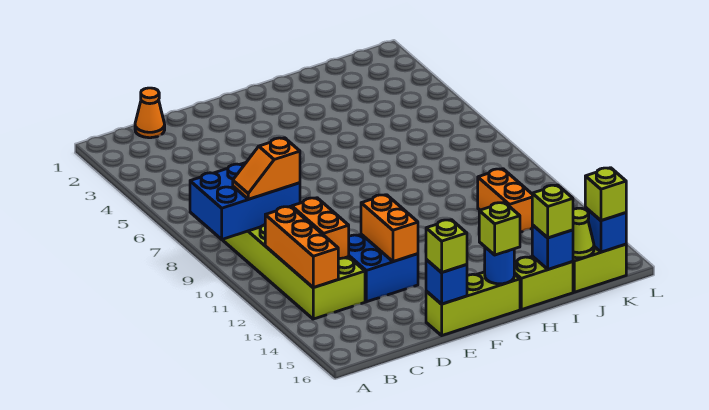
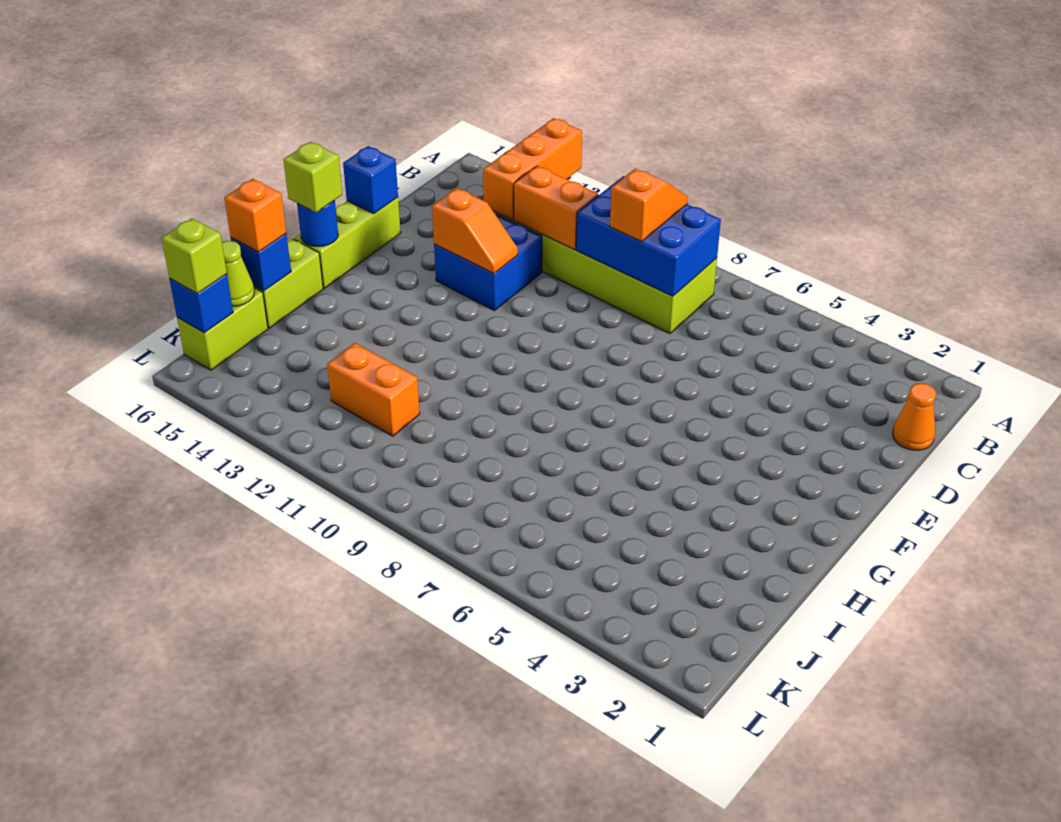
blue brick A8:C9 level 2 -> blue brick B8:C10 level 2
orange brick B11:B13 level 2 -> orange brick A13:C13 level 2
orange brick E12:E13 level 2 -> orange slope E12:E13 level 2 top 13
lime brick E16 level 3 -> none
lime brick I16 level 3 -> orange brick I16 level 3

